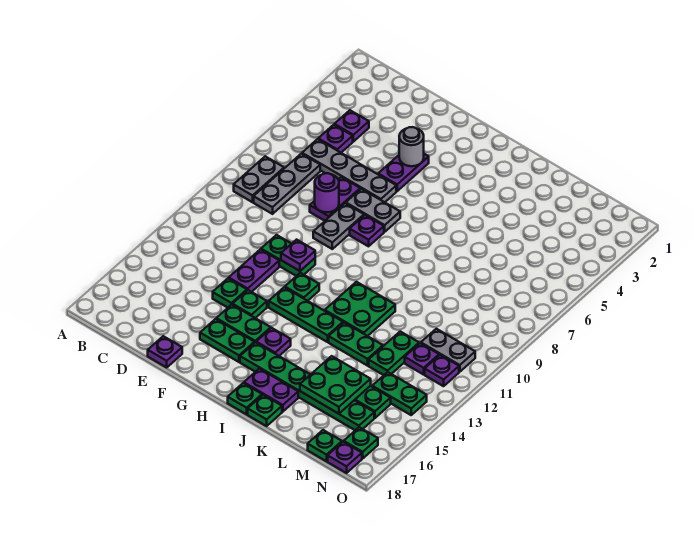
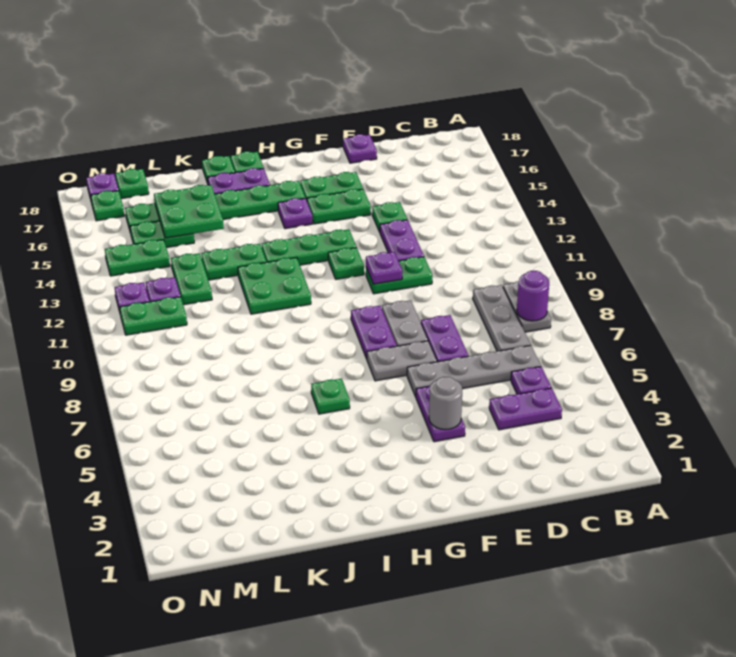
purple plate C4 level 1 -> purple plate C4:D4 level 1
purple round brick E8 level 2 -> purple round brick B8 level 2
green plate F14 level 1 -> green plate I6 level 1
purple plate G8 level 1 -> purple plate G8:G9 level 1
grey plate M11:N11 level 1 -> green plate M11:N11 level 1

